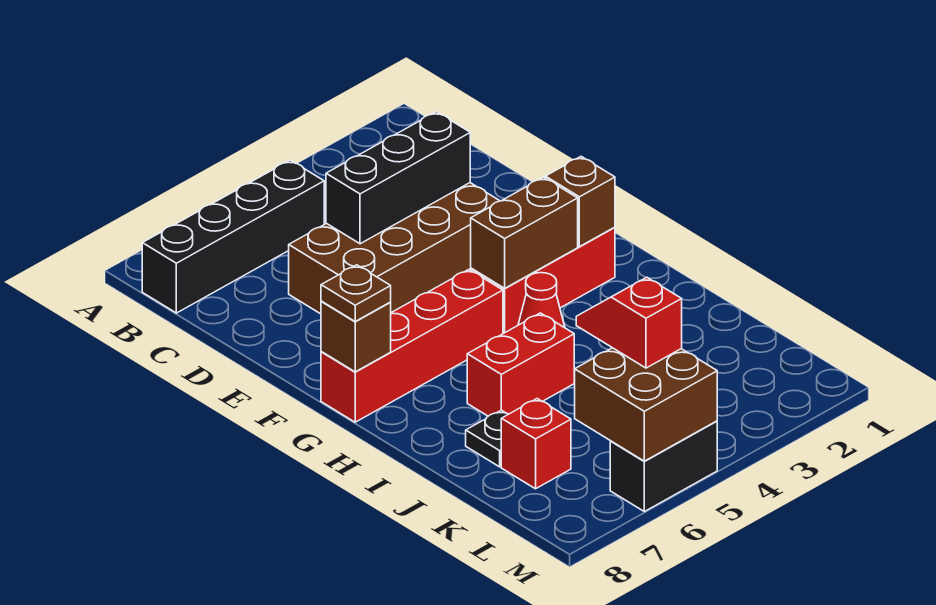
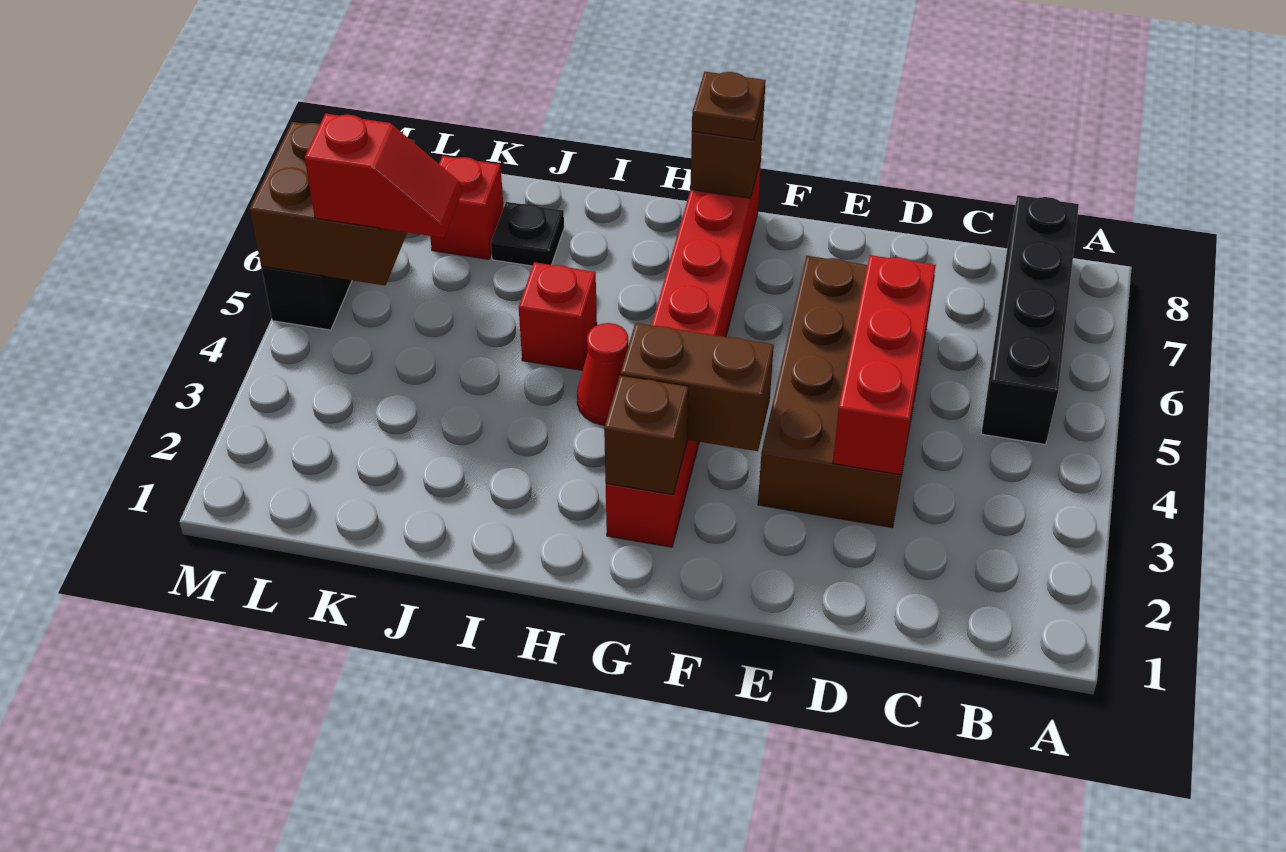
black brick D3:D5 level 2 -> red brick D3:D5 level 2
brown brick G3:G4 level 2 -> brown brick F3:G3 level 2
red brick I5:I6 level 1 -> red brick I5 level 1

